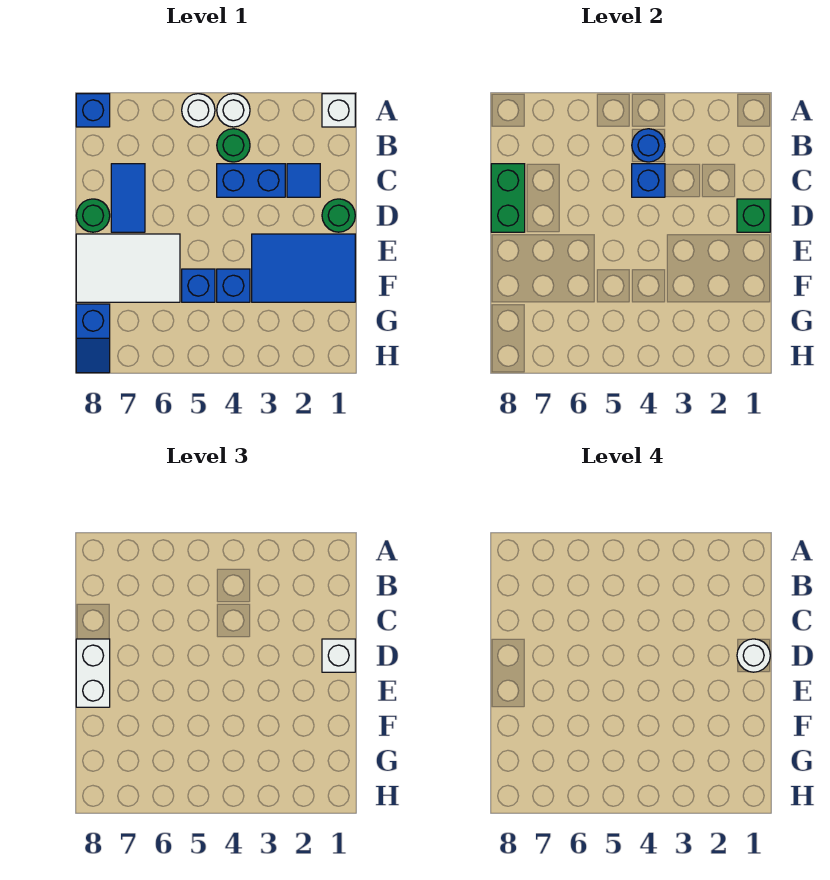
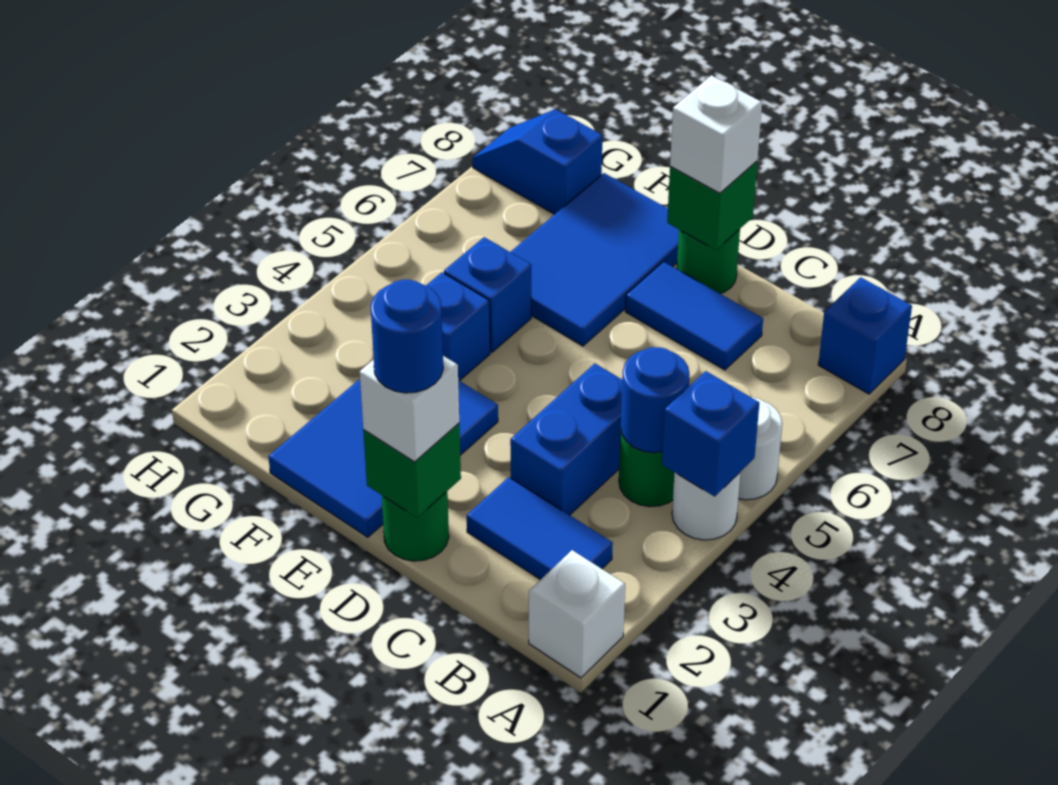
blue tile C2 level 1 -> blue tile B2:C2 level 1
blue brick C4 level 2 -> blue brick A4 level 2
green brick C8:D8 level 2 -> green brick D8 level 2
white round brick D1 level 4 -> blue round brick D1 level 4
white brick D8:E8 level 3 -> white brick D8 level 3
white tile E6:F8 level 1 -> blue tile E6:F8 level 1

